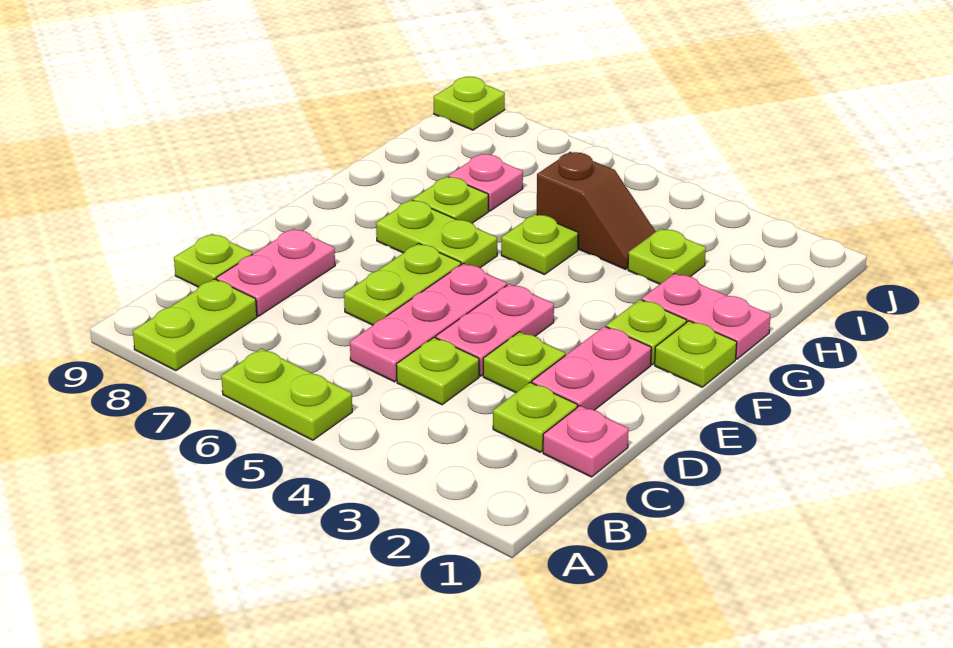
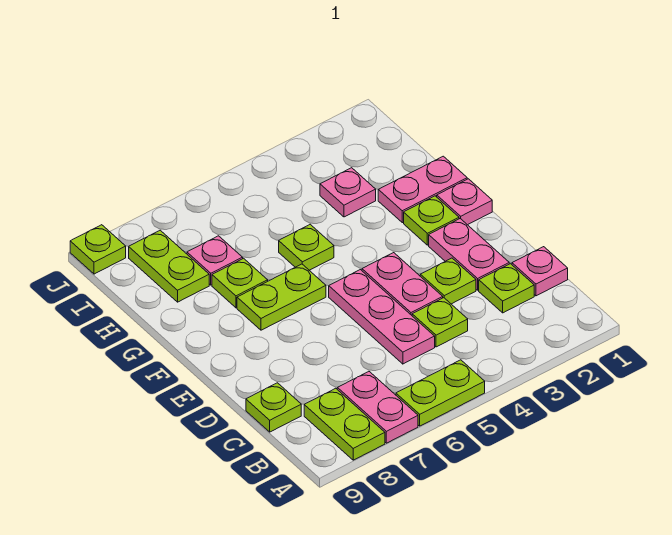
pink plate C8:D8 level 1 -> pink plate A7:B7 level 1
lime plate D6:E6 level 1 -> lime plate H8:I8 level 1
lime plate F1 level 1 -> pink plate F1 level 1
lime plate H3 level 1 -> pink plate H3 level 1
brown slope H4:H5 level 1 top 5 -> none

